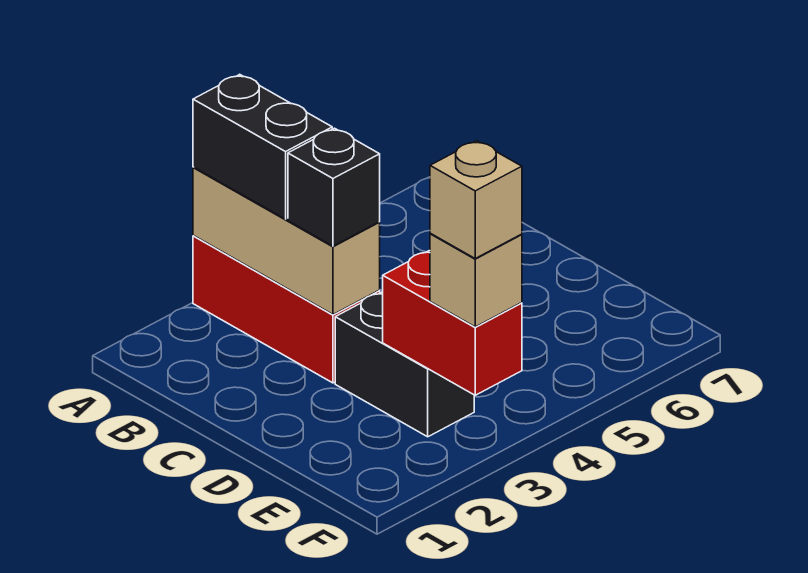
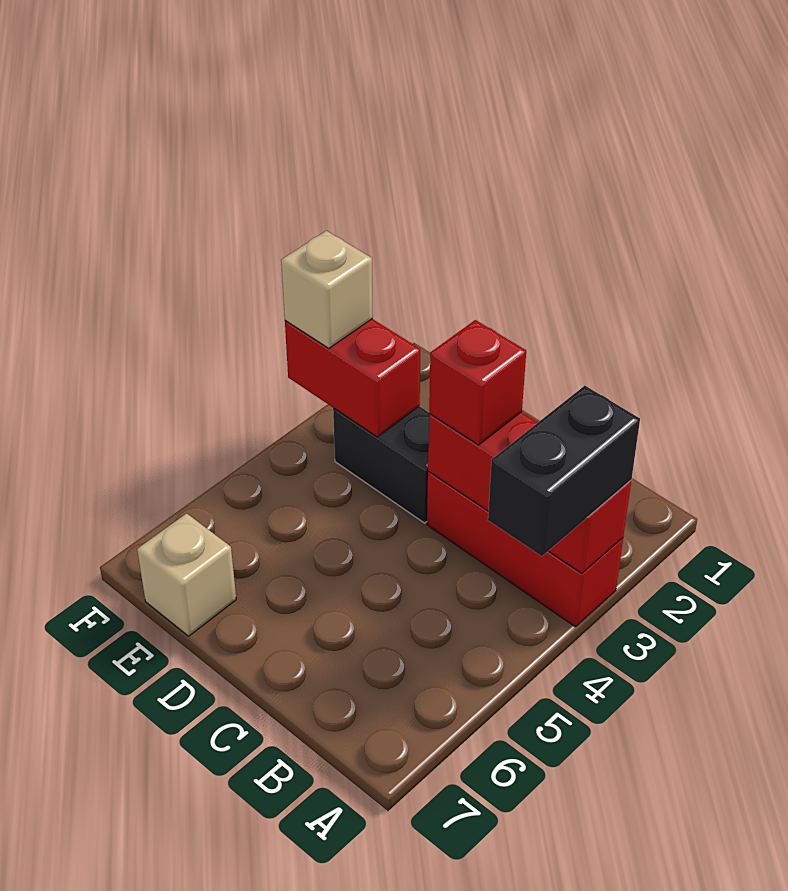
tan brick A3:C3 level 2 -> red brick A3:C3 level 2
black brick A3:B3 level 3 -> black brick A3:A4 level 3
black brick C3 level 3 -> red brick C3 level 3
tan brick F3 level 4 -> tan brick E7 level 1

